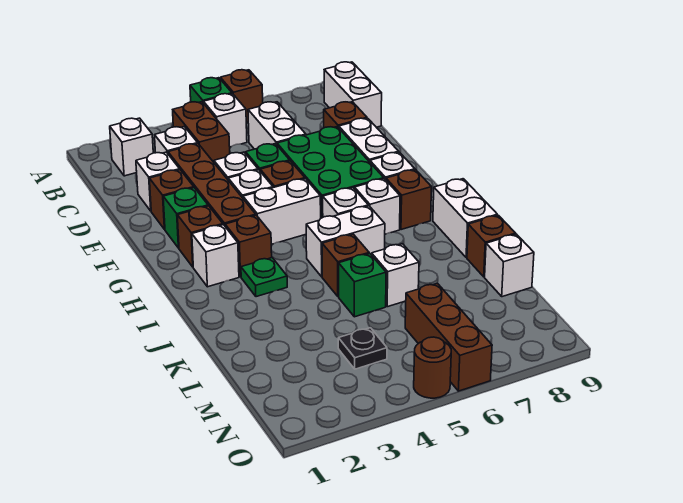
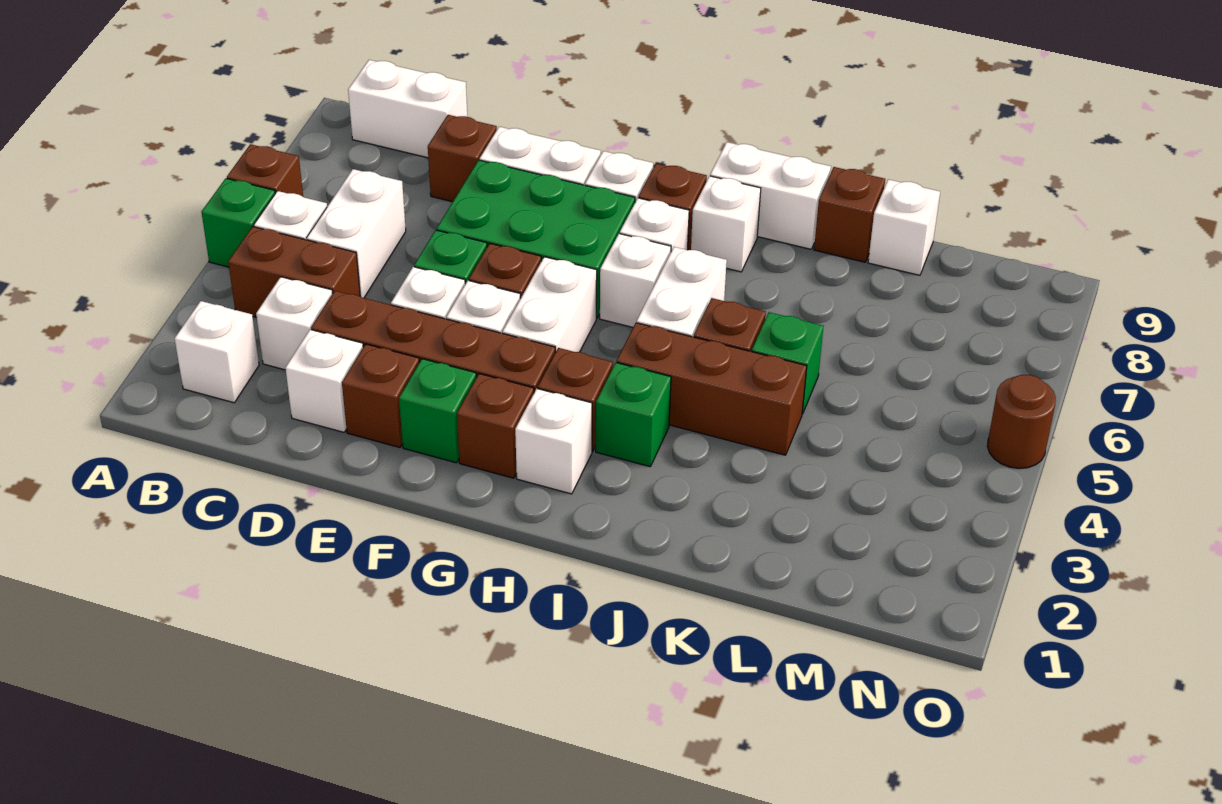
white brick C6:D6 level 1 -> white brick C5:C6 level 1
green plate I3 level 1 -> green brick I3 level 1
white brick K6 level 1 -> white brick I8 level 1
black plate M4 level 1 -> none
brown brick M6:O6 level 1 -> brown brick I4:K4 level 1

